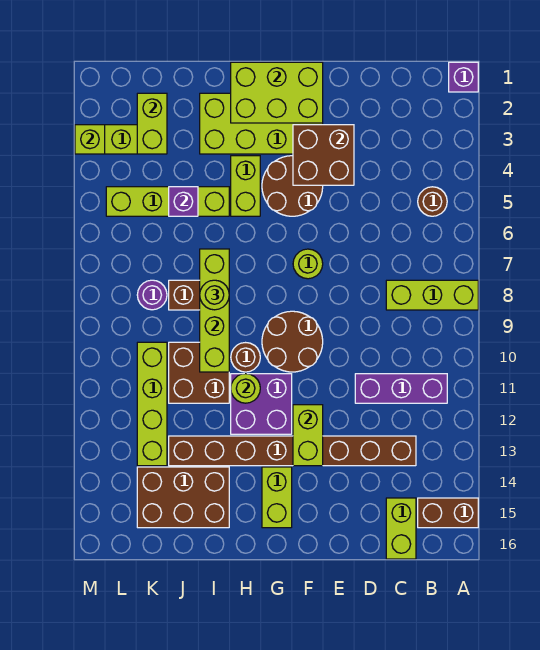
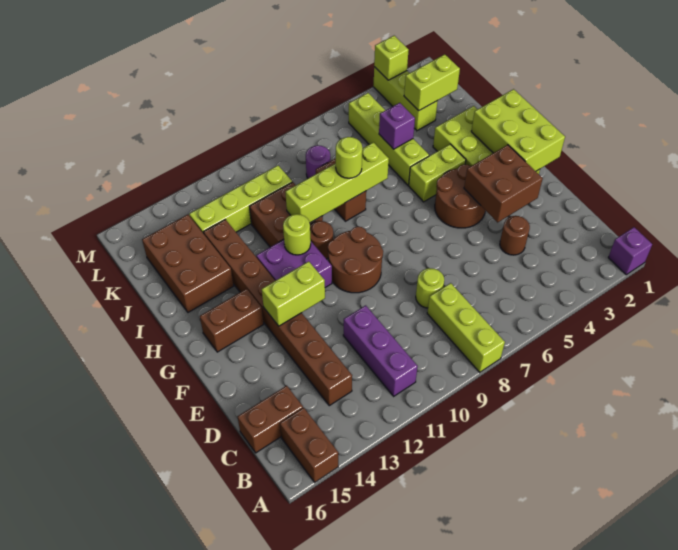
brown round brick B5 level 1 -> brown round brick D4 level 1
lime brick C15:C16 level 1 -> brown brick C15:C16 level 1
lime round brick F7 level 1 -> lime round brick D8 level 1
lime brick G14:G15 level 1 -> brown brick G14:G15 level 1

